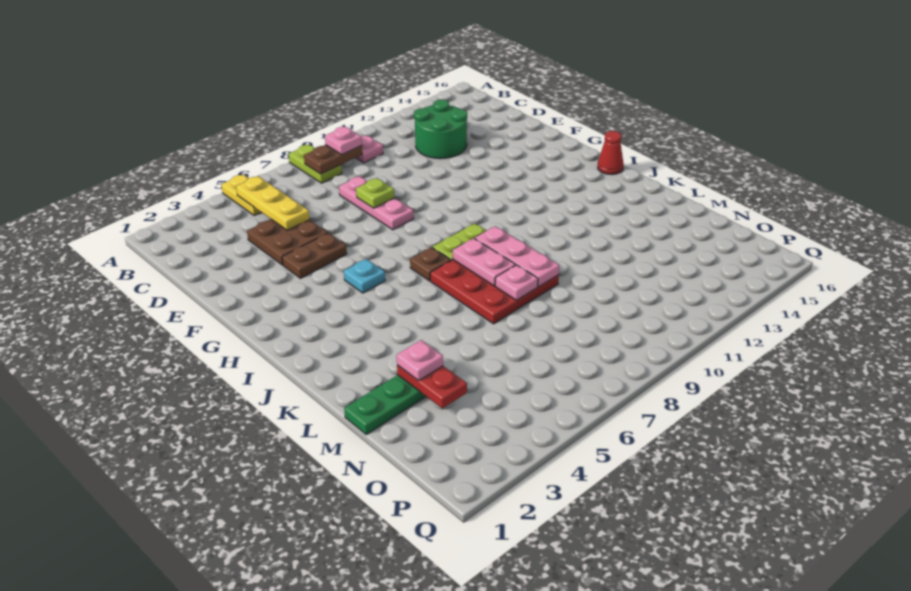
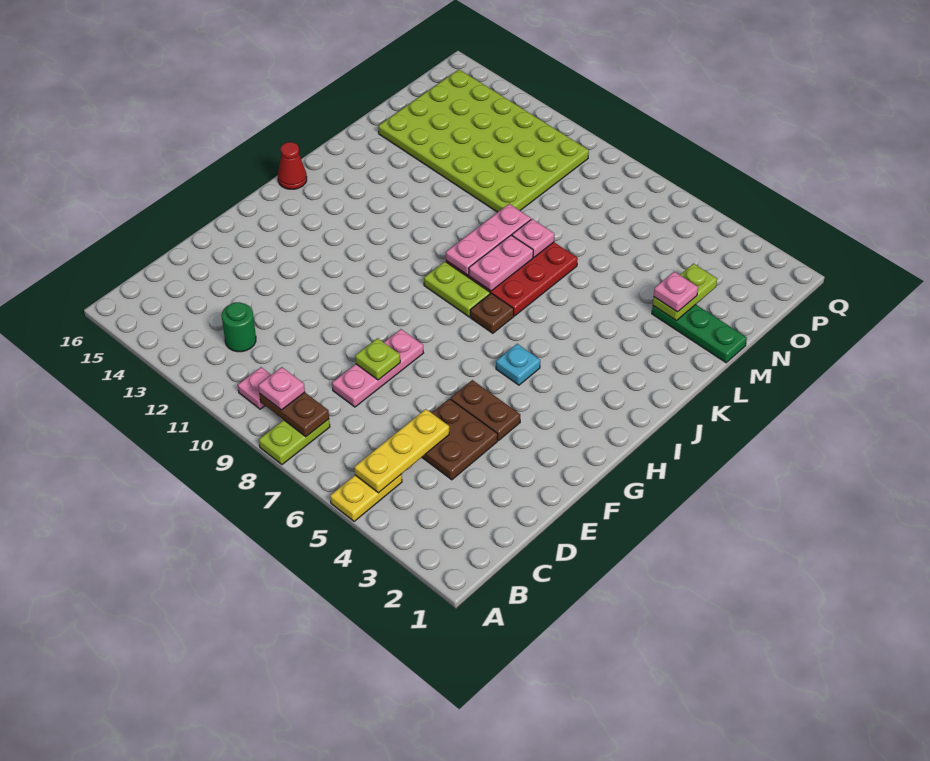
green round brick C12:D13 level 1 -> green round brick C12 level 1
red plate M3:N3 level 2 -> lime plate M3:N3 level 2
none -> lime plate M10:P15 level 1

